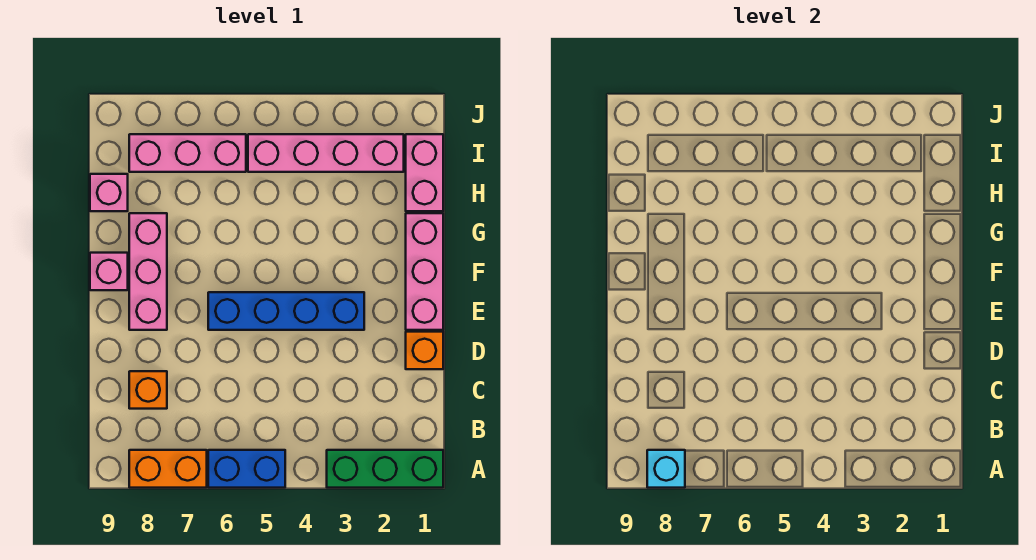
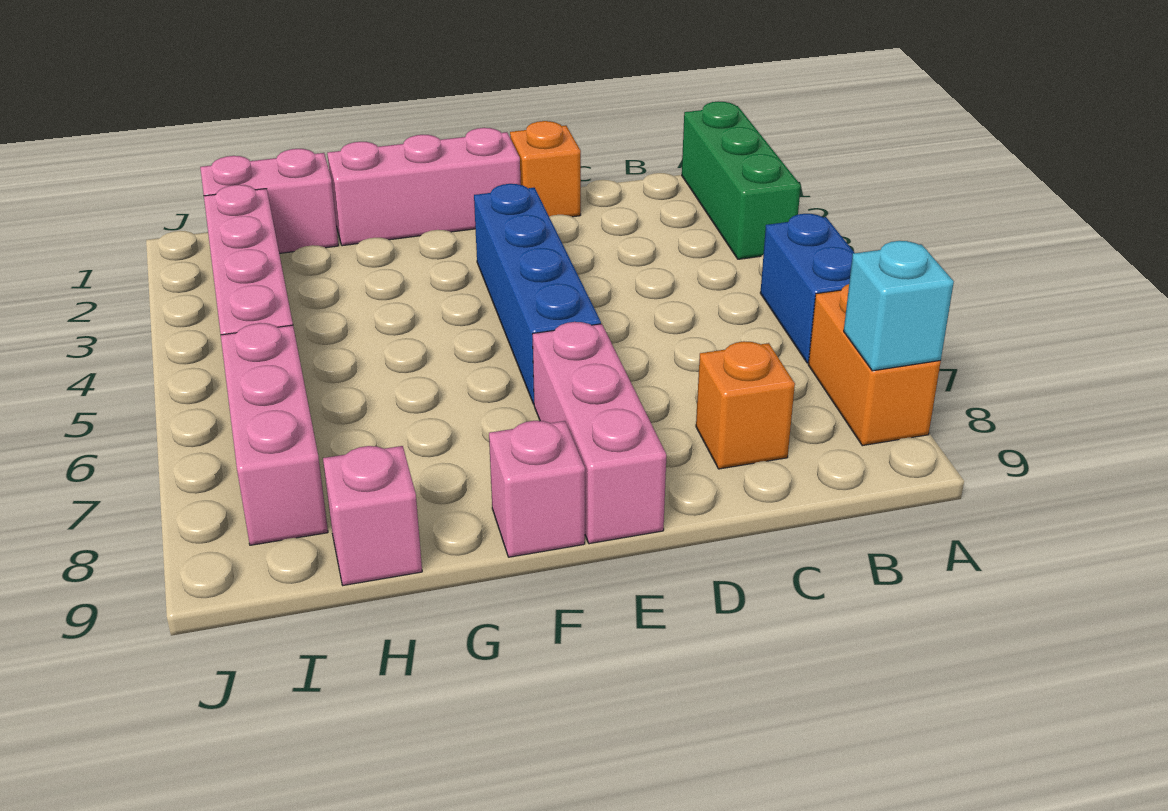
pink brick E8:G8 level 1 -> pink brick E7:E9 level 1

